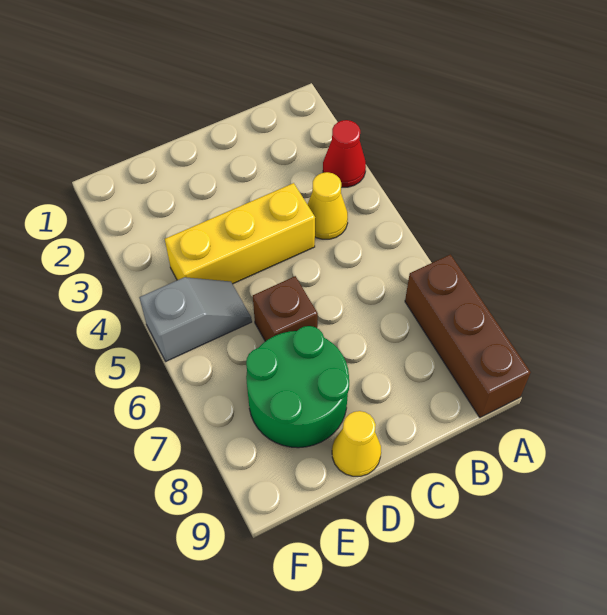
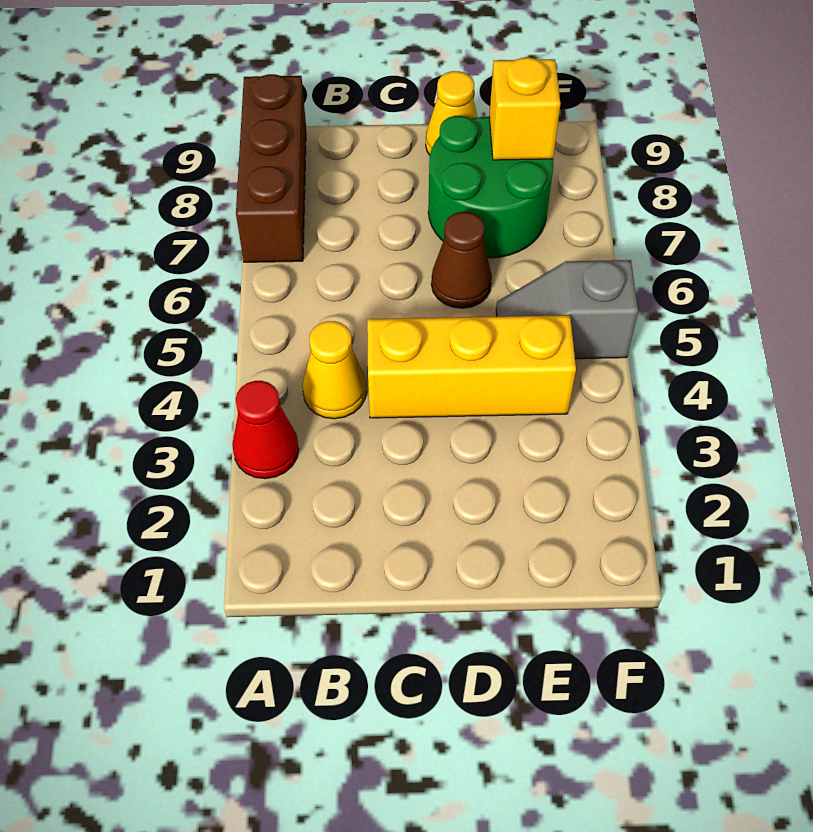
brown brick D6 level 1 -> brown cone D6 level 1
none -> yellow brick E8 level 2

